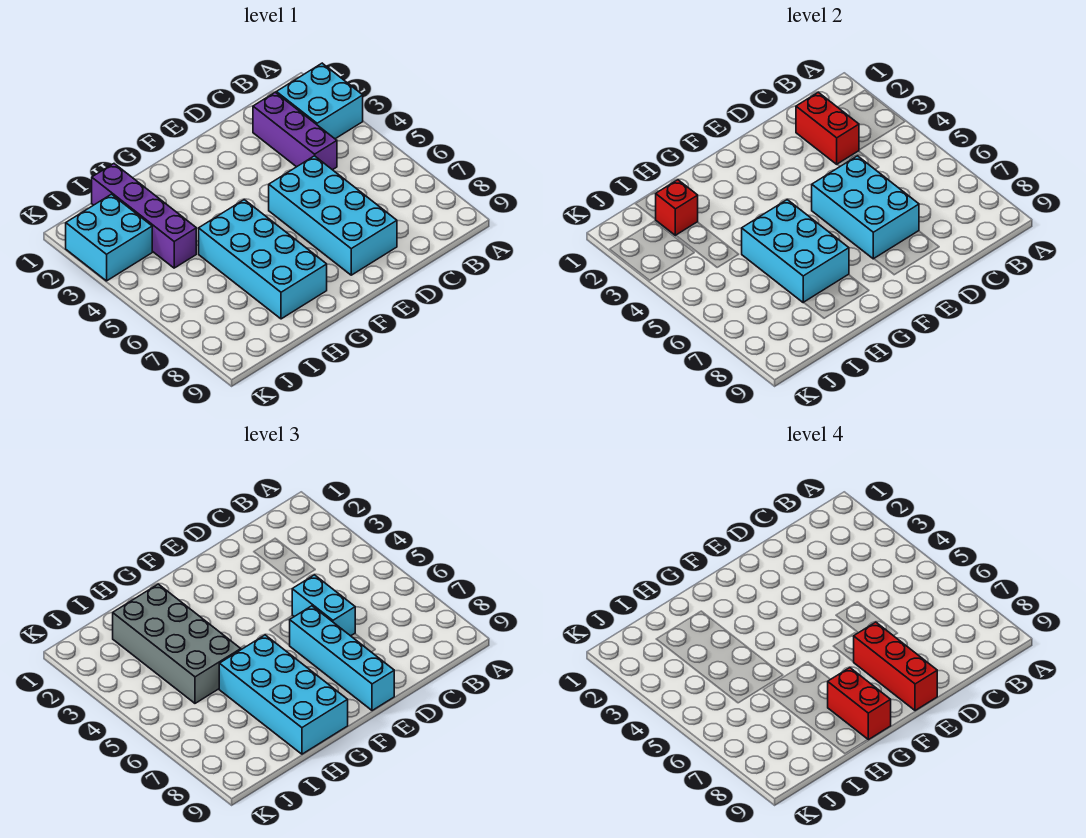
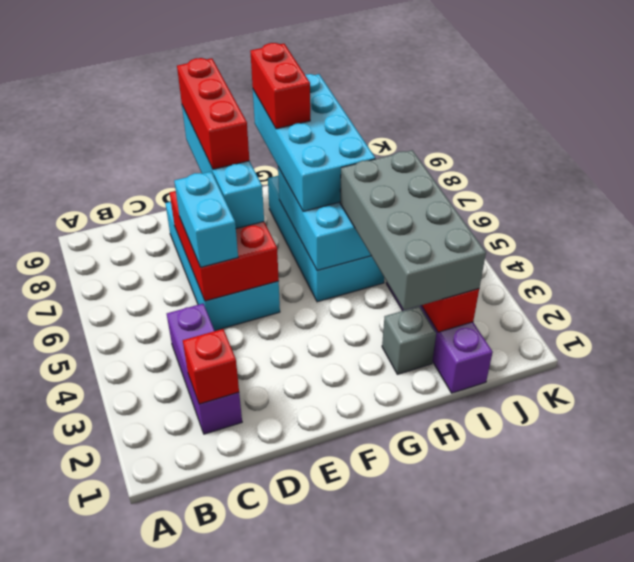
cyan brick A2:B3 level 1 -> none
red brick C2:C3 level 2 -> red brick C2 level 2
cyan brick D5:E7 level 2 -> red brick D5:E7 level 2
none -> grey brick H2 level 1
cyan brick J2:K3 level 1 -> none

